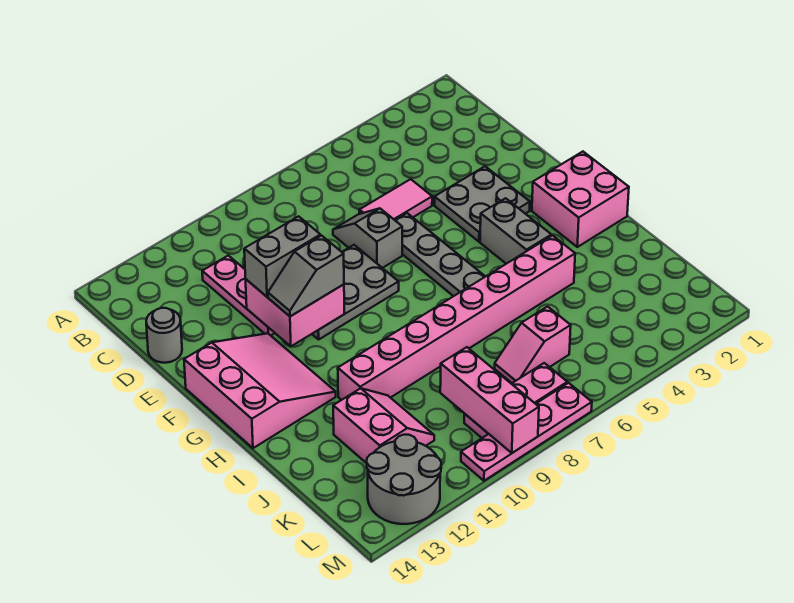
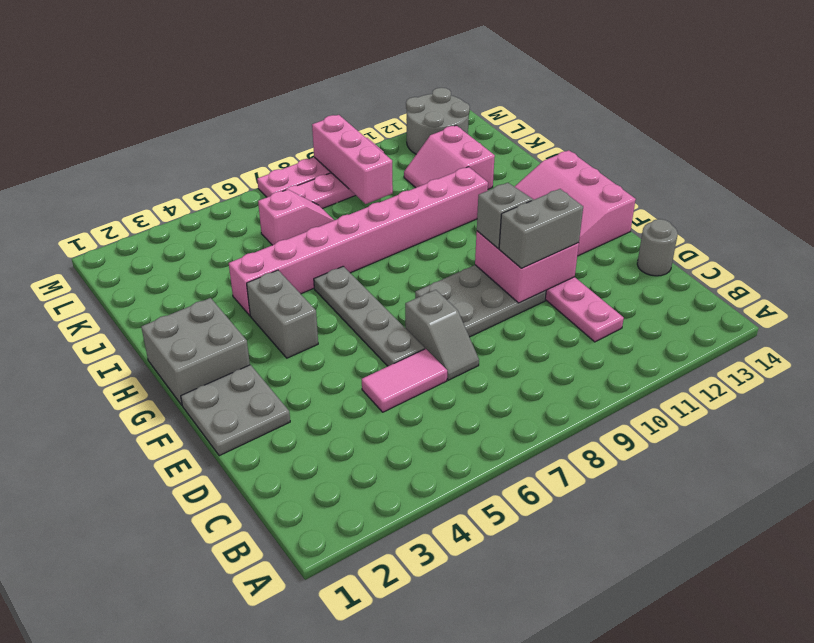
grey plate E3:F4 level 1 -> grey plate E1:F2 level 1
pink brick G1:H2 level 1 -> grey brick G1:H2 level 1

